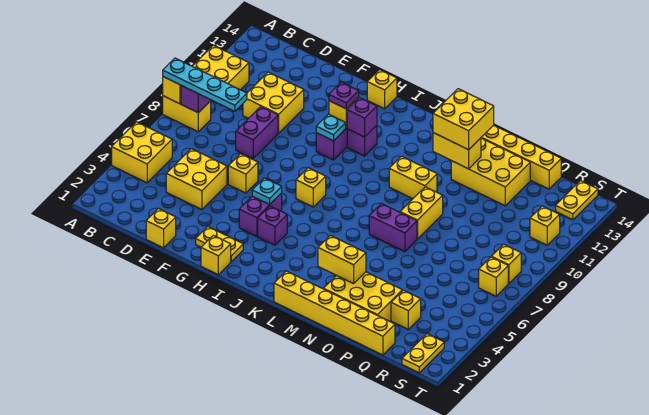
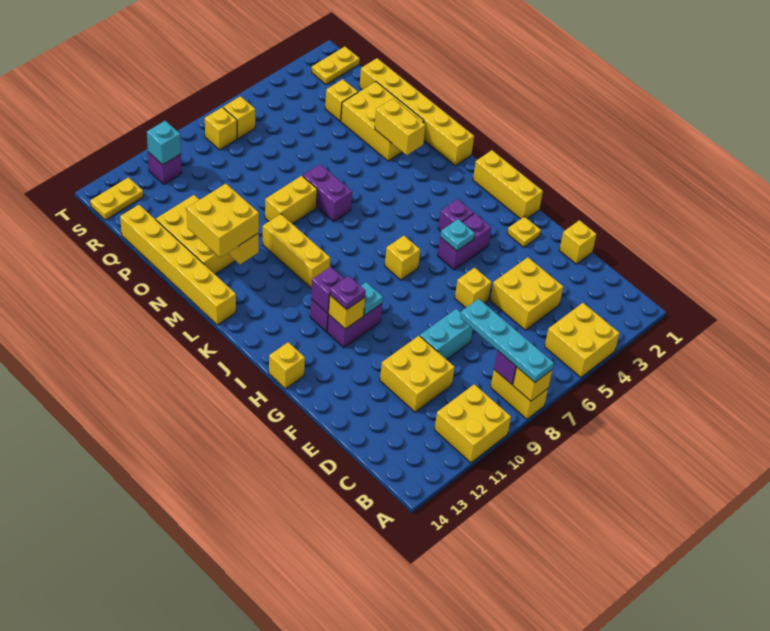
purple brick E8:E9 level 1 -> cyan brick E8:E9 level 1
yellow plate G2:H2 level 1 -> yellow plate G2 level 1
yellow brick H1 level 1 -> yellow brick H1:J1 level 1
yellow brick L10:M10 level 1 -> yellow brick K10:M10 level 1
yellow brick S11 level 1 -> purple brick S11 level 1
none -> cyan brick S11 level 2

